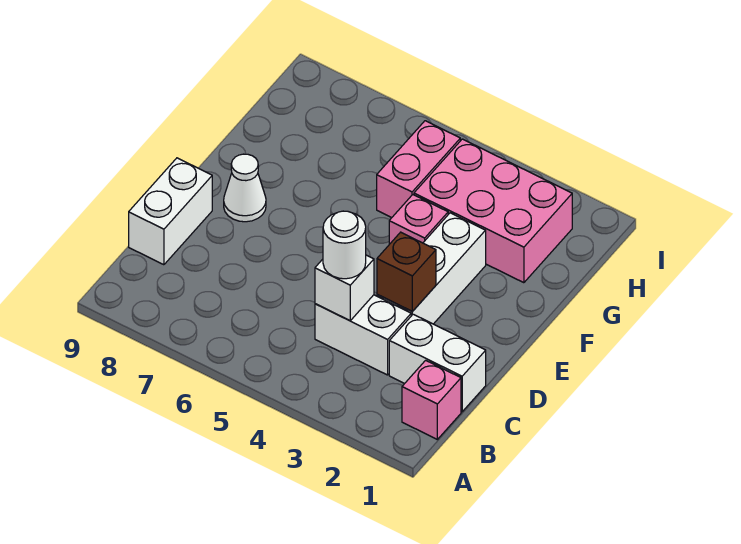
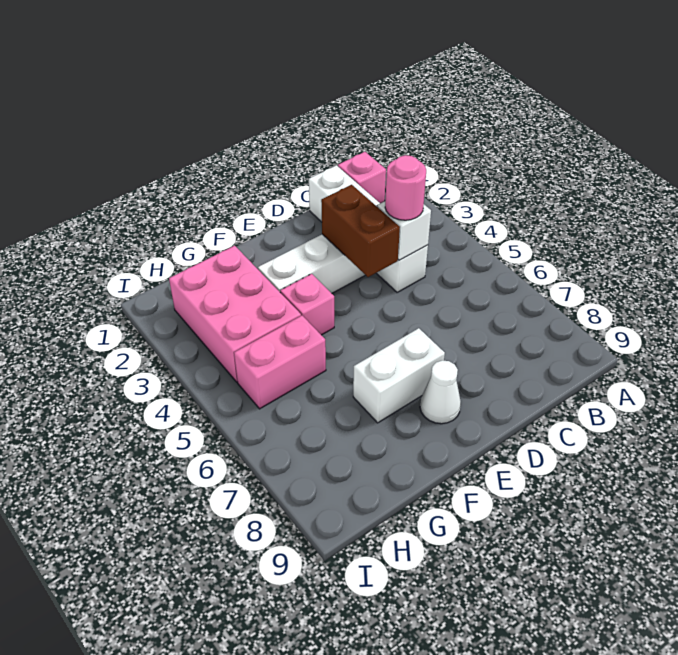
white round brick C4 level 3 -> pink round brick C4 level 3
white brick C9:D9 level 1 -> white brick E7:F7 level 1
brown brick D3 level 2 -> brown brick D3:D4 level 2

